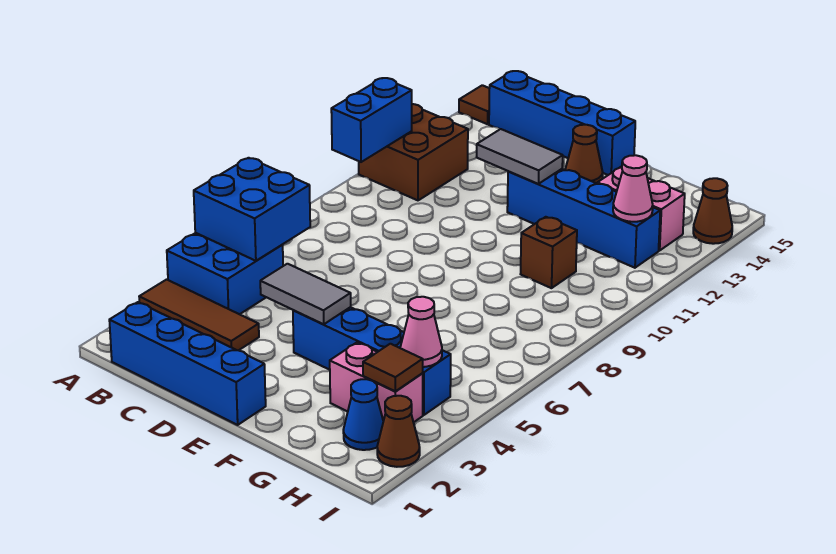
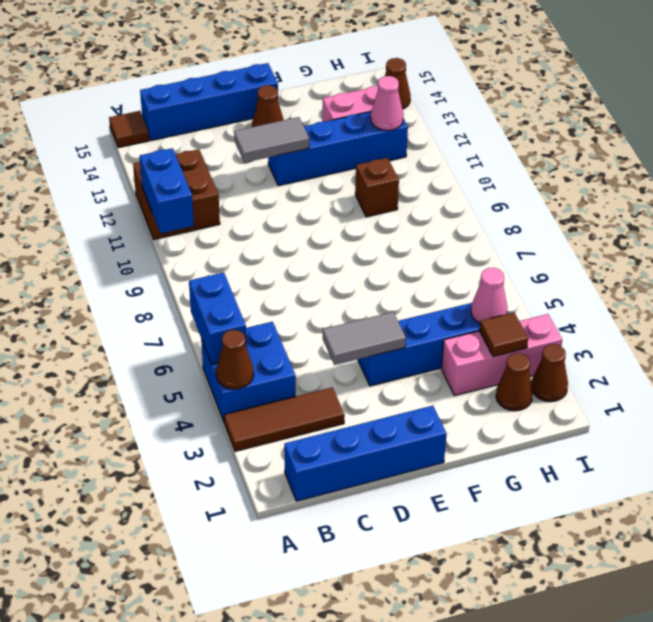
none -> brown cone A4 level 2
blue brick A5:B6 level 2 -> blue brick A5:A6 level 2
pink brick G3:H3 level 1 -> pink brick G3:I3 level 1
blue cone H2 level 1 -> brown cone H2 level 1

